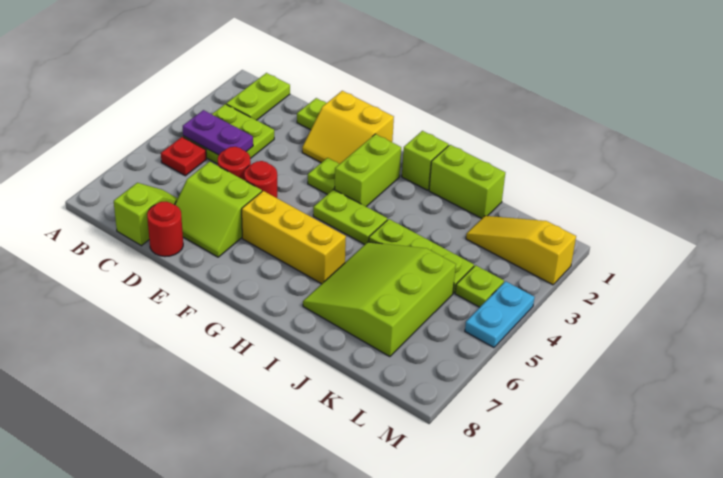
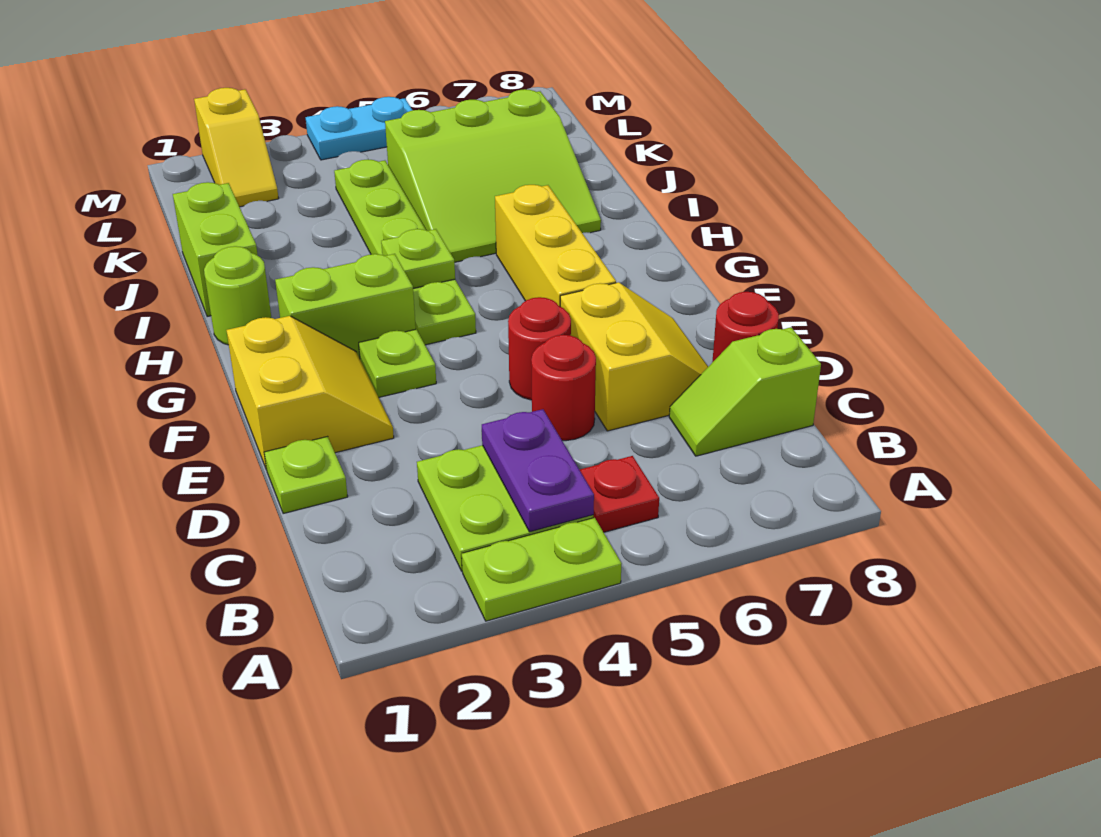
lime plate B1:B2 level 1 -> lime plate A3:A4 level 1
lime slope D6:E7 level 1 top 6 -> yellow slope D6:E7 level 1 top 6
lime brick H1 level 1 -> lime round brick H1 level 1
yellow slope K2:M2 level 1 top M -> yellow slope L2:M2 level 1 top M
lime plate L4 level 1 -> lime plate H4 level 2

